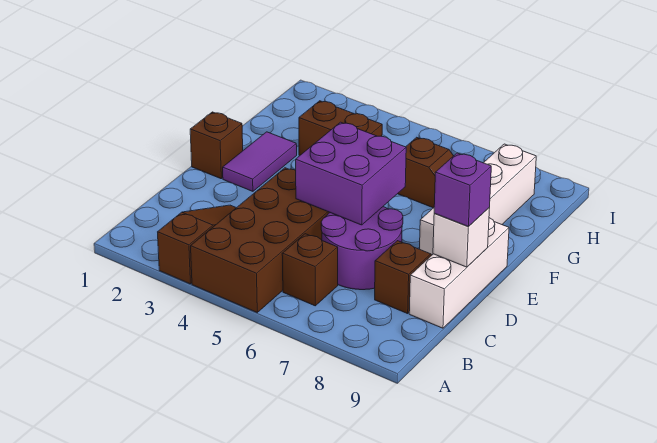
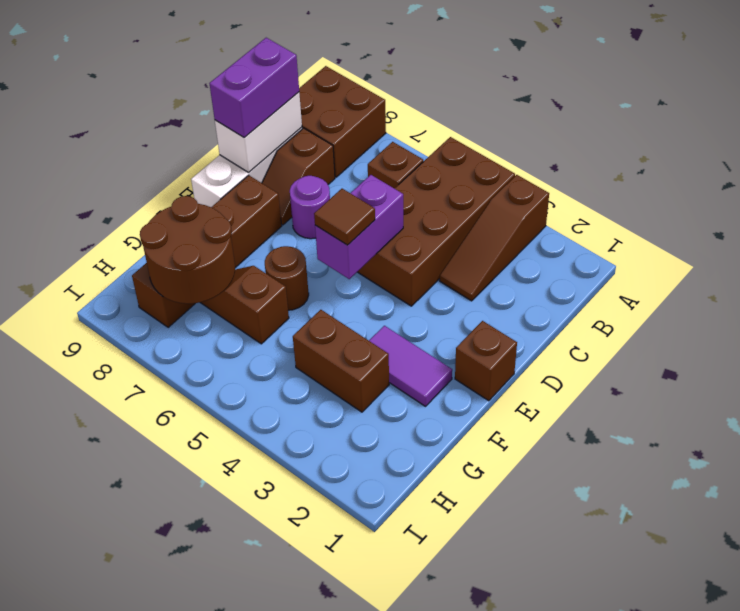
none -> brown brick A8:B9 level 1
purple round brick C6:D7 level 1 -> purple round brick D7 level 1
purple brick D5:E6 level 2 -> purple brick D5:E5 level 2
white brick D9 level 2 -> white brick C9:D9 level 2
purple brick D9 level 3 -> purple brick C9:D9 level 3
purple tile E2:F2 level 1 -> purple tile F2:F3 level 1
none -> brown tile E5 level 3
white brick E8:H8 level 1 -> brown brick E8:H8 level 1
none -> brown round brick F6 level 1
none -> brown round brick G7:H8 level 2

